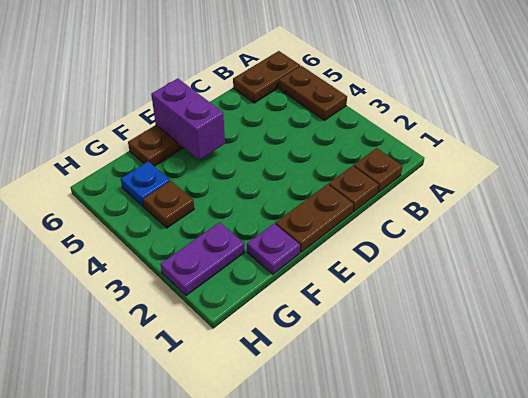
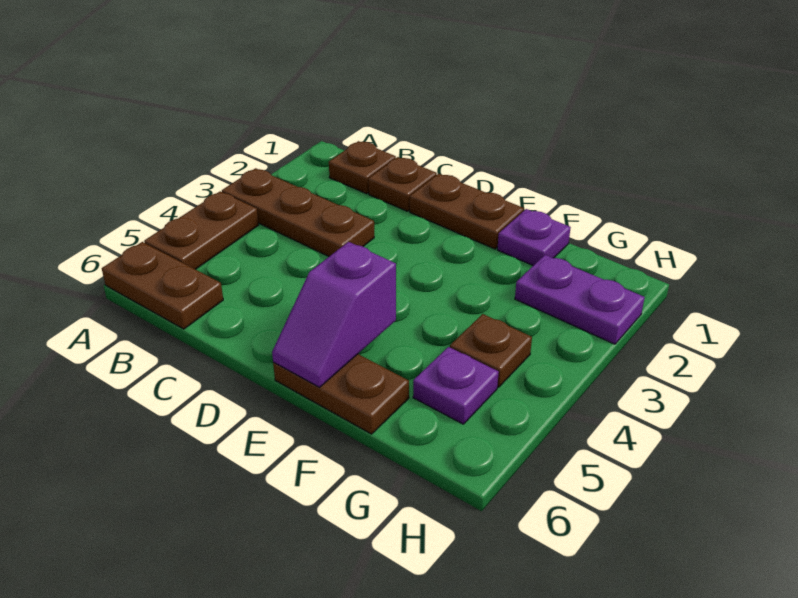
none -> brown plate A3:C3 level 1
purple brick E5:E6 level 2 -> purple slope E5:E6 level 2 top 5
blue plate G5 level 1 -> purple plate G5 level 1

